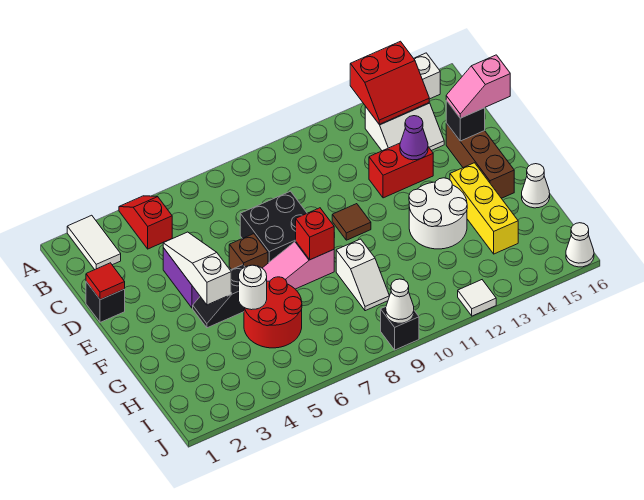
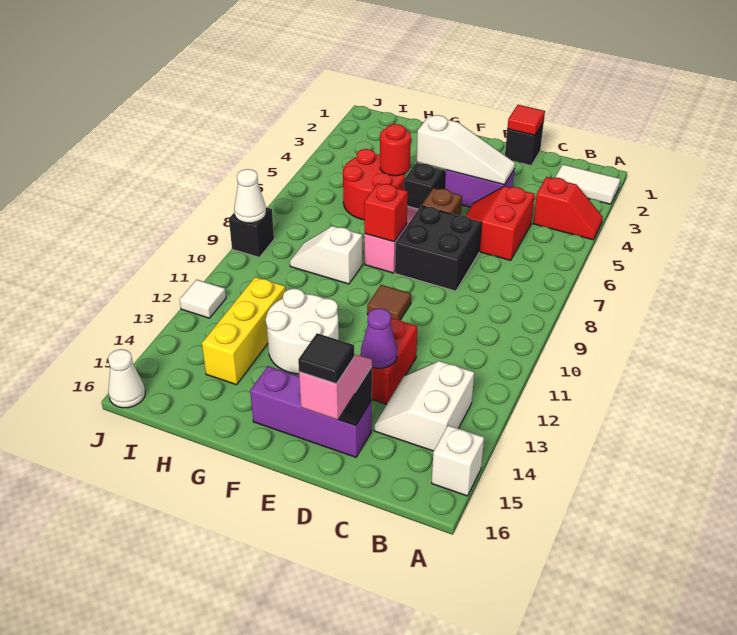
red slope A13:B14 level 2 top A -> red slope C5:D6 level 1 top C
brown brick D15:F15 level 1 -> purple brick D15:F15 level 1
none -> black tile D16 level 4
yellow brick F14:H14 level 1 -> yellow brick H12:H14 level 1
white round brick G5 level 2 -> red round brick G5 level 2
white cone G16 level 1 -> none

